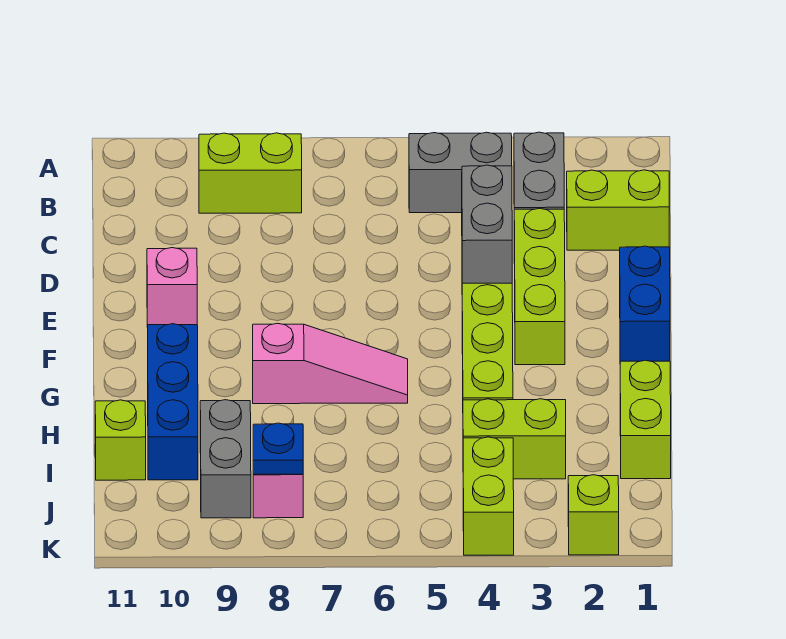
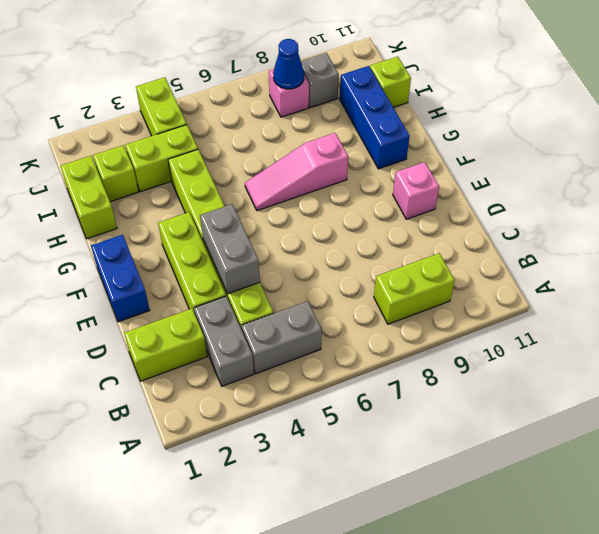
grey brick I9:J9 level 1 -> grey brick J9 level 1
blue plate J8 level 2 -> blue cone J8 level 2
lime brick K2 level 1 -> lime brick I2 level 1

